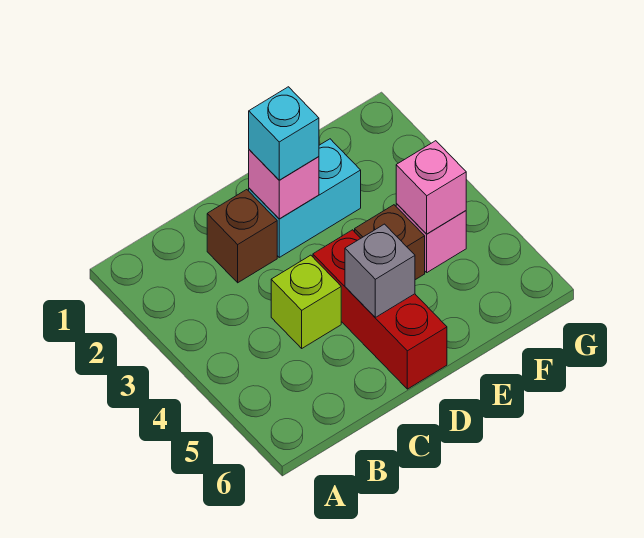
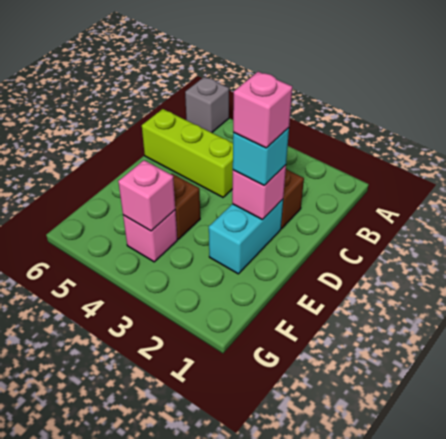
lime brick C4 level 1 -> lime brick C4:C6 level 1
none -> pink brick D2 level 4
red brick D4:D6 level 1 -> none
grey brick D5 level 2 -> grey brick A6 level 1

